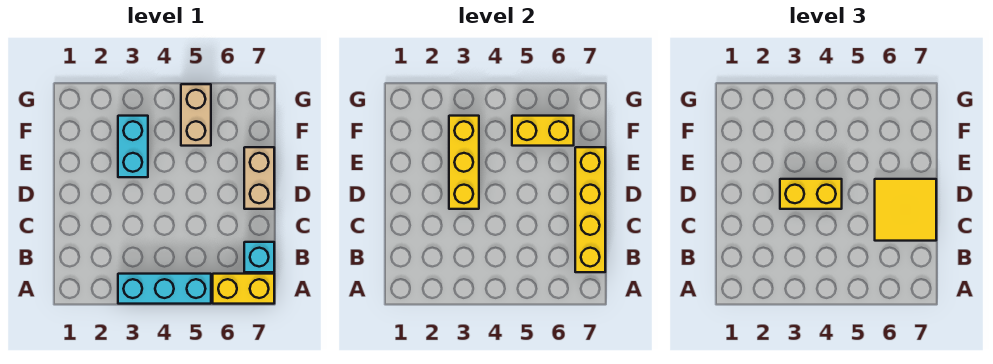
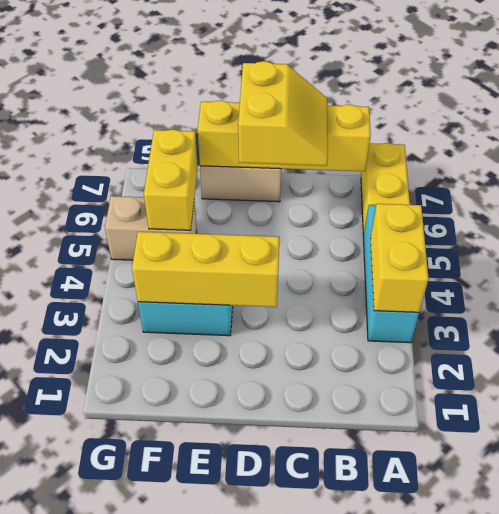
cyan brick B7 level 1 -> none
yellow tile C6:D7 level 3 -> yellow slope C6:D7 level 3 top D
yellow brick D3:D4 level 3 -> yellow brick A3:A4 level 2

